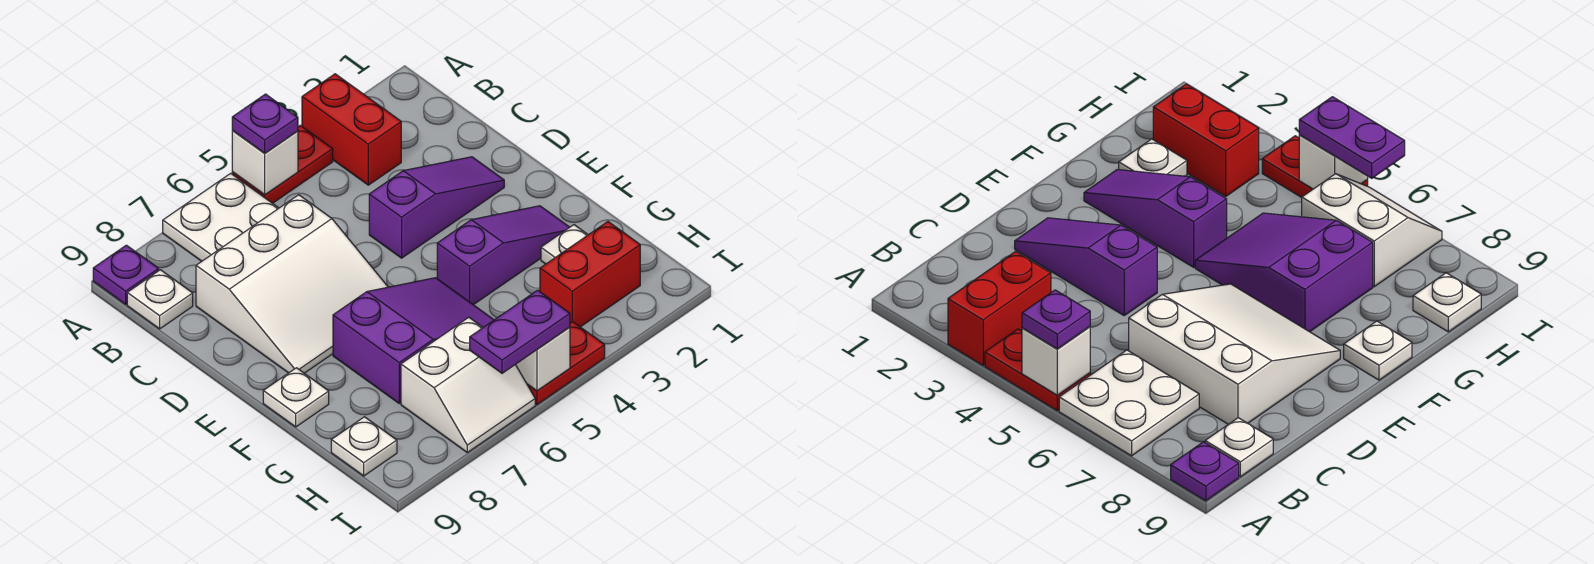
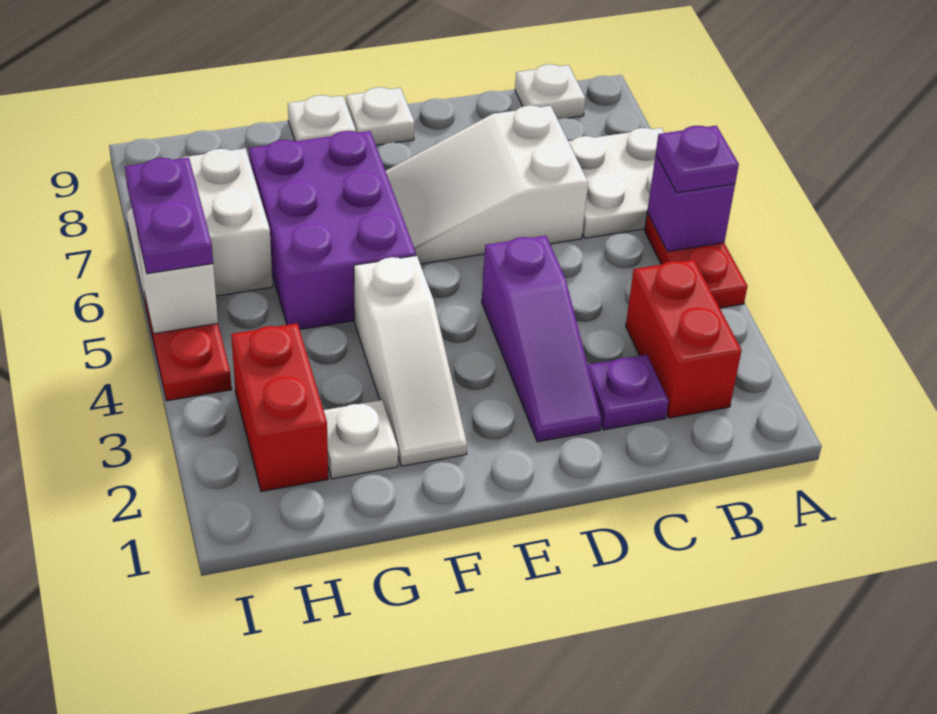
red brick A3:B3 level 1 -> red brick B2:B3 level 1
white brick A5 level 2 -> purple brick A5 level 2
purple plate A9 level 1 -> purple plate C2 level 1
white slope C6:E8 level 1 top C -> white slope C6:E7 level 1 top C
purple slope F2:F4 level 1 top 4 -> white slope F2:F4 level 1 top 4
purple slope F5:G7 level 1 top 7 -> purple brick F5:G7 level 1
white plate H9 level 1 -> white plate E9 level 1

